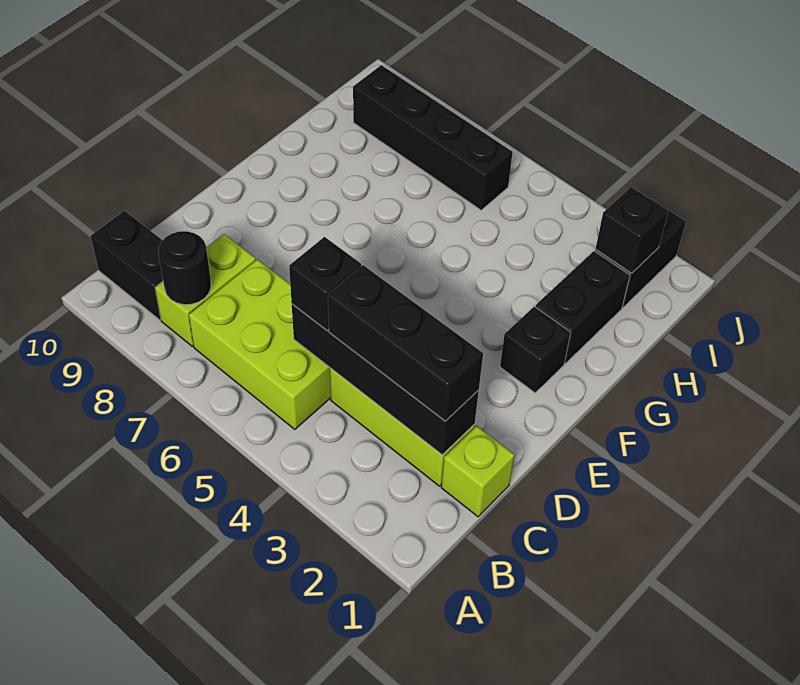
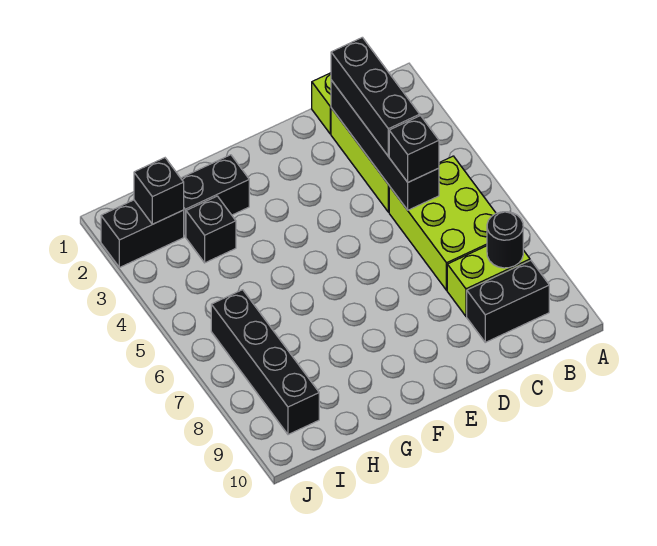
black brick B9:B10 level 1 -> black brick B9:C9 level 1
black brick F2 level 1 -> black brick H3 level 1

